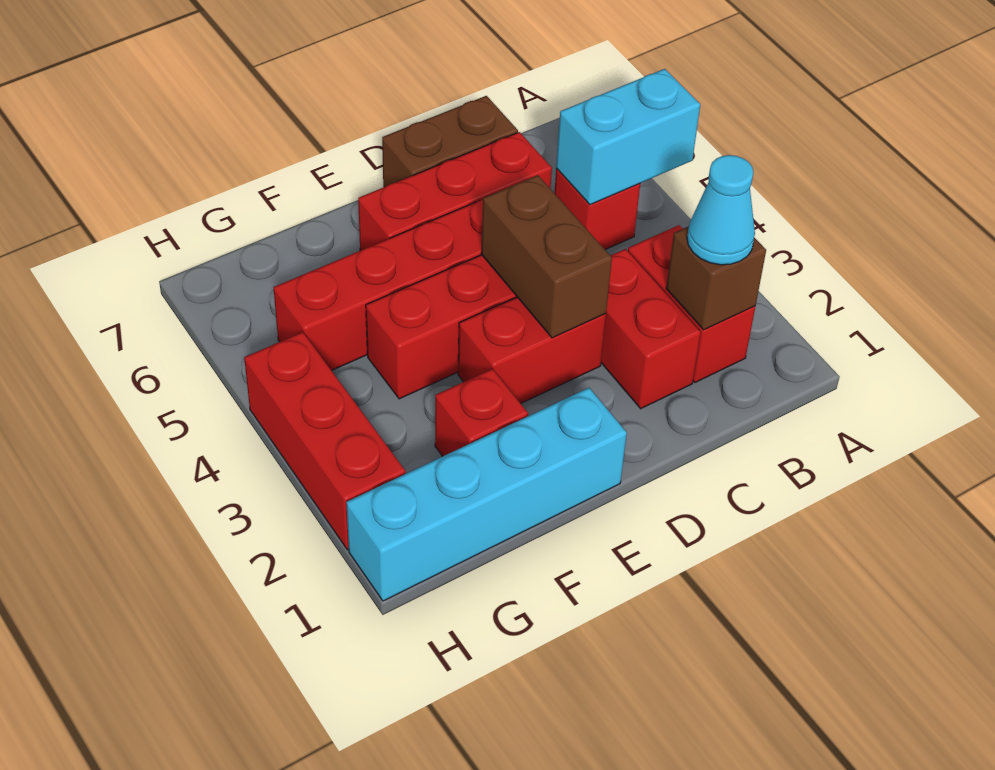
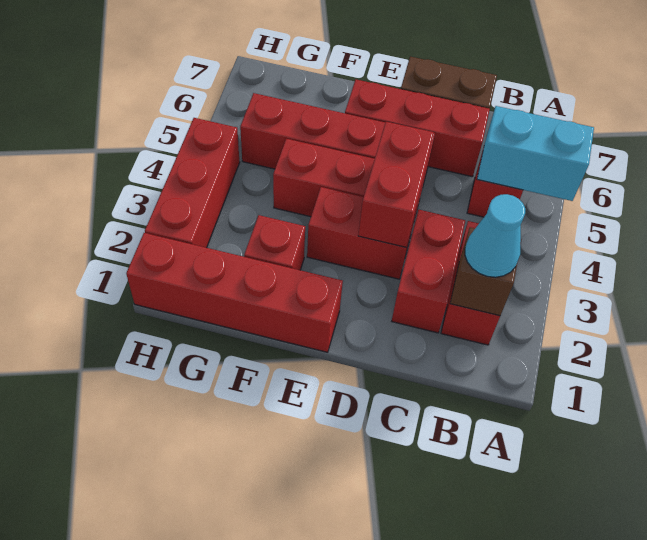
brown brick D3:D4 level 2 -> red brick D3:D4 level 2
cyan brick E1:H1 level 1 -> red brick E1:H1 level 1

